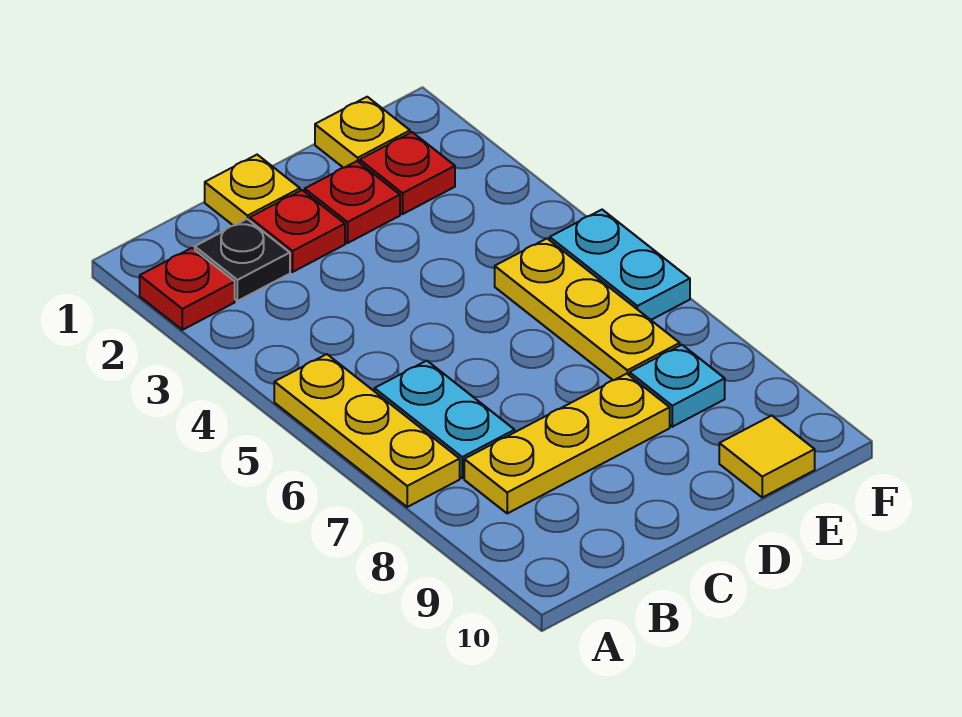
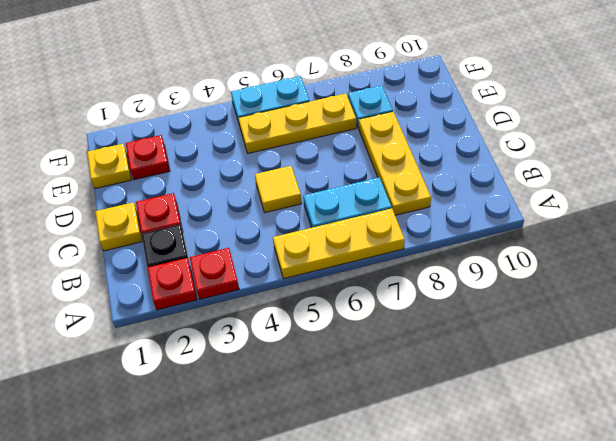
red plate D2 level 1 -> red plate A3 level 1
yellow tile E10 level 1 -> yellow tile C5 level 1

